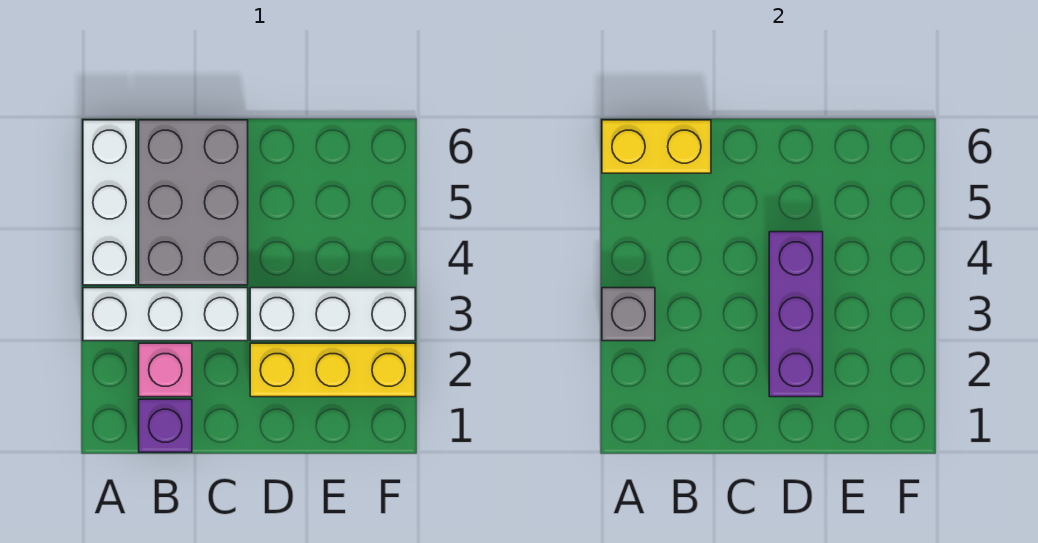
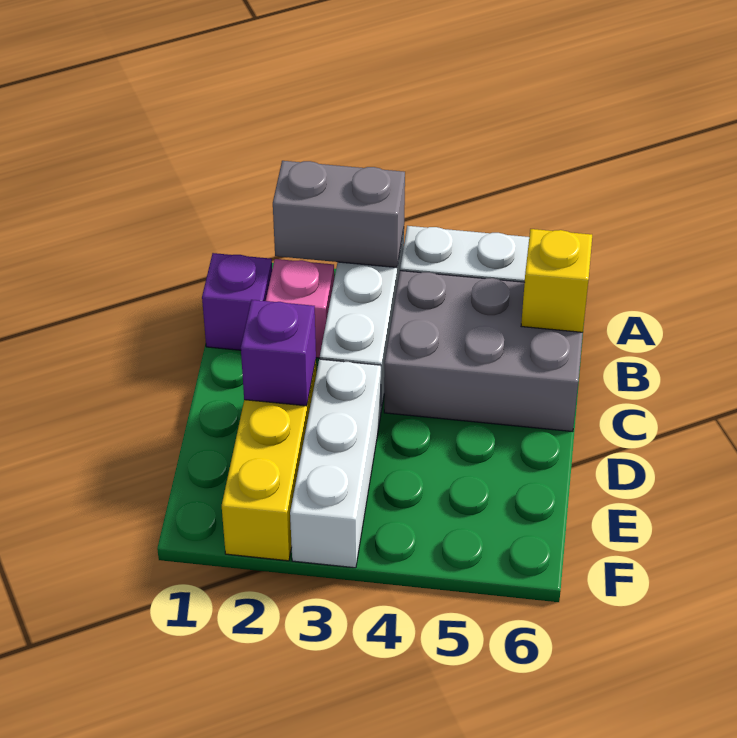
grey brick A3 level 2 -> grey brick A2:A3 level 2
yellow brick A6:B6 level 2 -> yellow brick B6 level 2
purple brick D2:D4 level 2 -> purple brick D2 level 2

